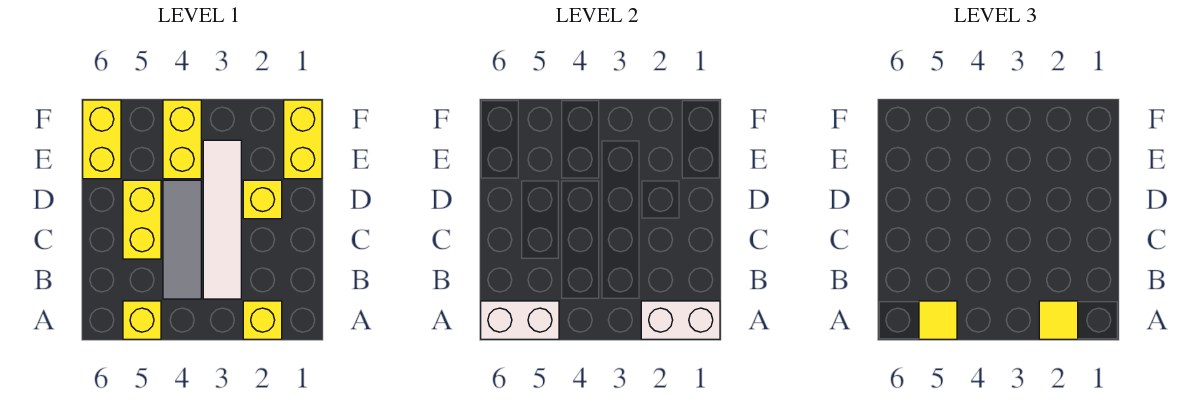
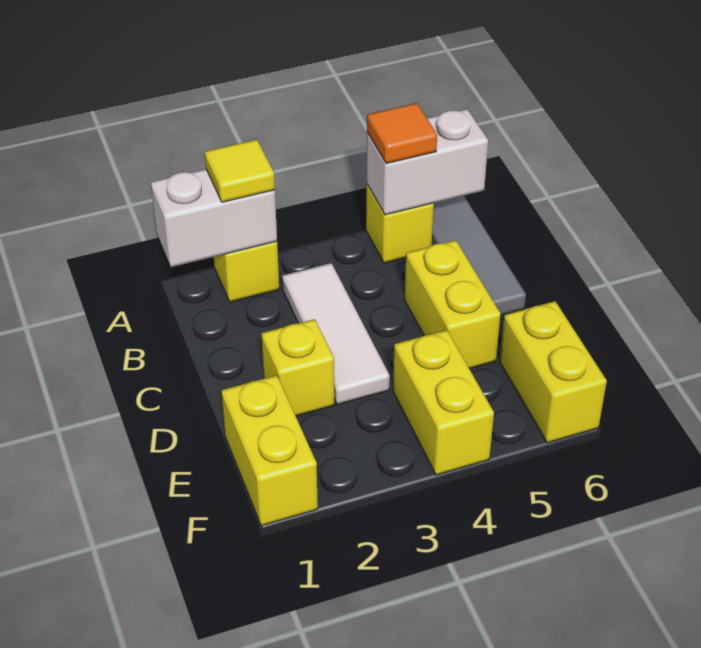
yellow tile A5 level 3 -> orange tile A5 level 3
white tile B3:E3 level 1 -> white tile B3:D3 level 1
grey tile B4:D4 level 1 -> grey tile A6:C6 level 1

